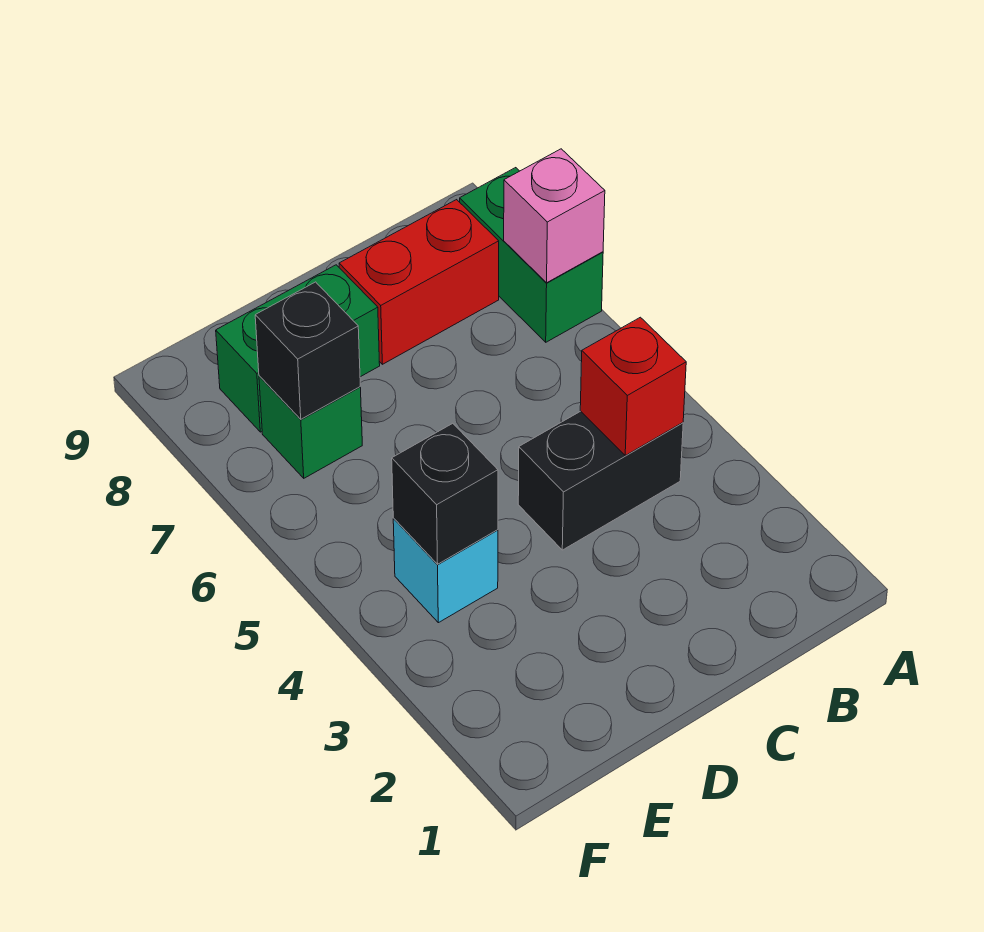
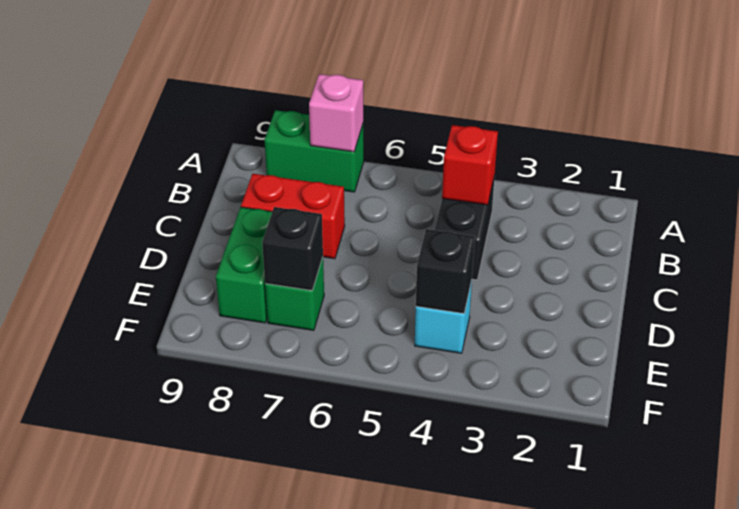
red brick B8:C8 level 1 -> red brick C7:C8 level 1

